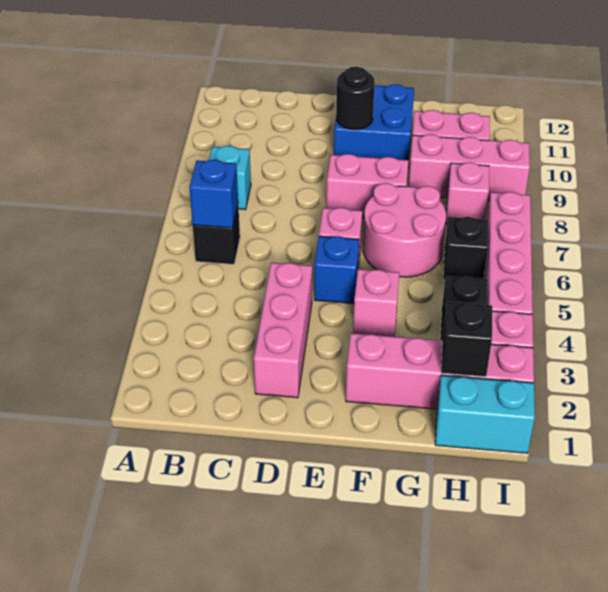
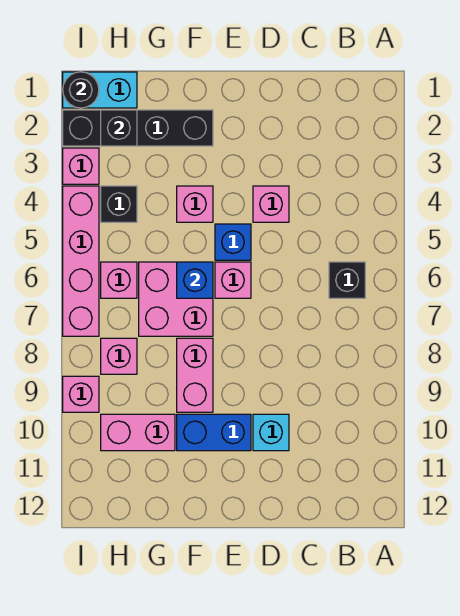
blue brick B6 level 2 -> blue brick F6 level 2
cyan brick B8 level 1 -> cyan brick D10 level 1
pink brick D2:D4 level 1 -> pink brick D4 level 1
pink brick E8:F8 level 1 -> pink brick F8:F9 level 1
blue brick E10:F11 level 1 -> blue brick E10:F10 level 1
black round brick E10 level 2 -> black round brick I1 level 2
pink brick F2:I2 level 1 -> black brick F2:I2 level 1
pink round brick F6:G7 level 1 -> pink brick F6:G7 level 1
pink brick G9:I9 level 1 -> pink brick I9 level 1
black brick H6 level 1 -> pink brick H6 level 1

